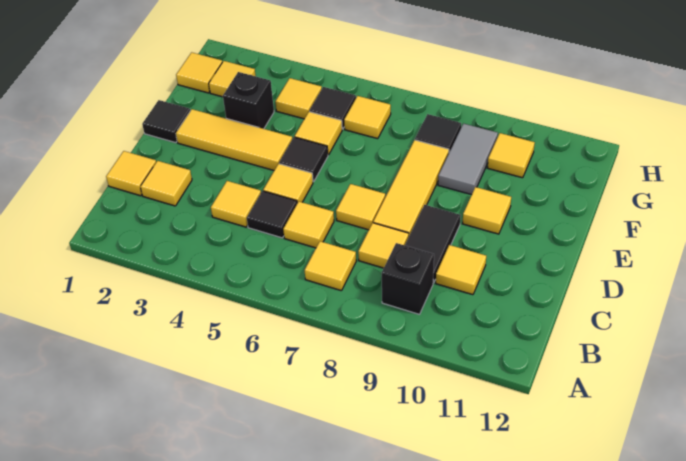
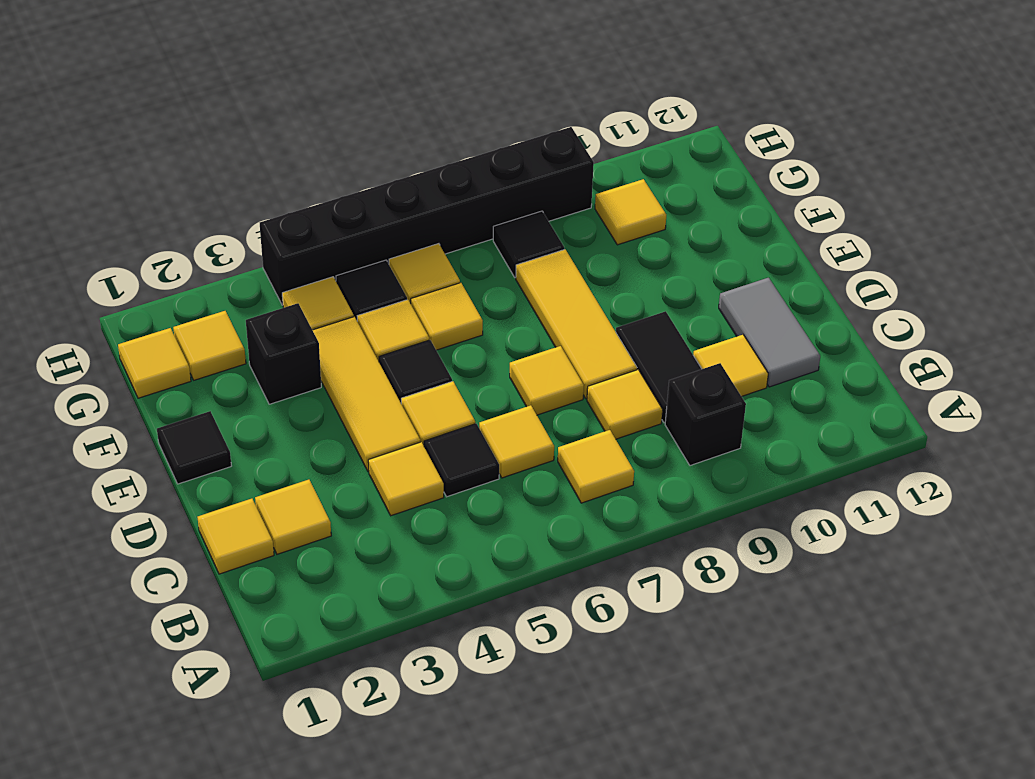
yellow tile E2:E4 level 1 -> yellow tile D4:F4 level 1
yellow tile E10 level 1 -> yellow tile F6 level 1
grey tile F9:G9 level 1 -> grey tile C11:D11 level 1
none -> black brick H4:H9 level 1

